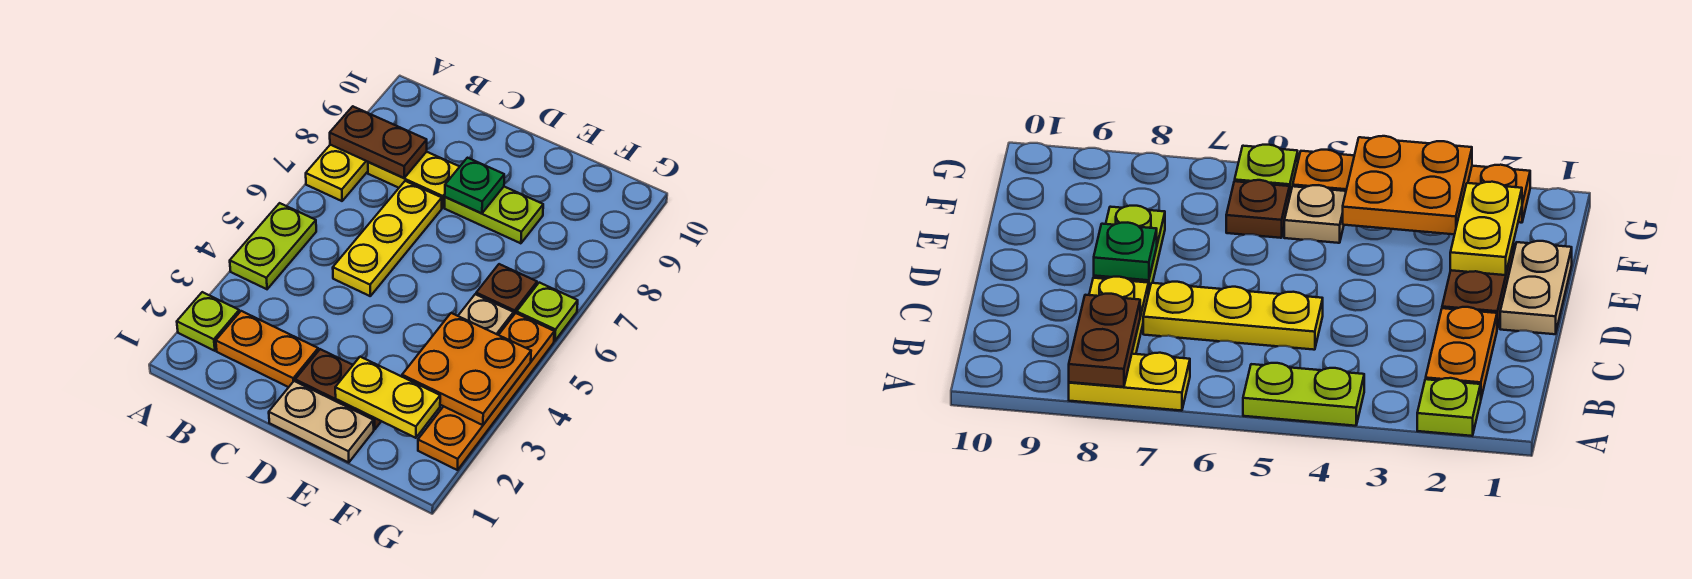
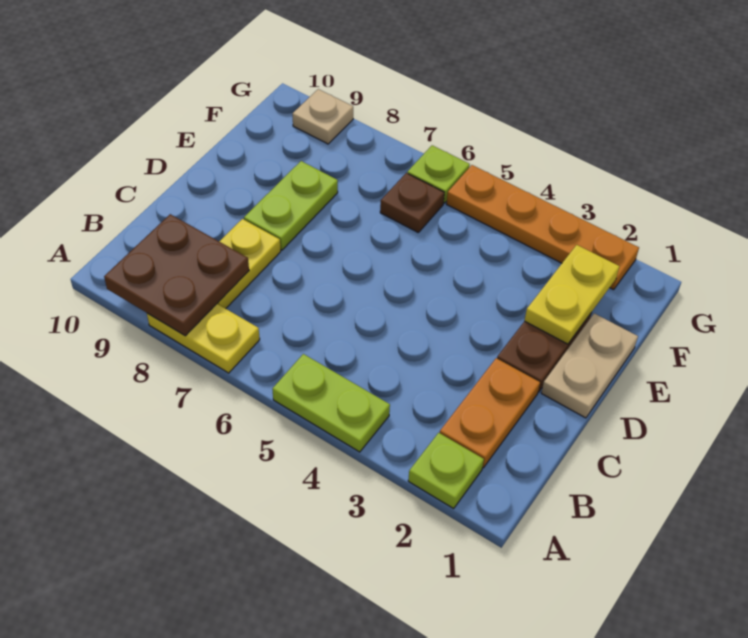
brown plate A8:B8 level 2 -> brown plate A8:B9 level 2
yellow plate C5:C7 level 1 -> none
green plate D8 level 2 -> none
orange plate F3:G4 level 2 -> none
tan plate F5 level 1 -> tan plate G9 level 1

